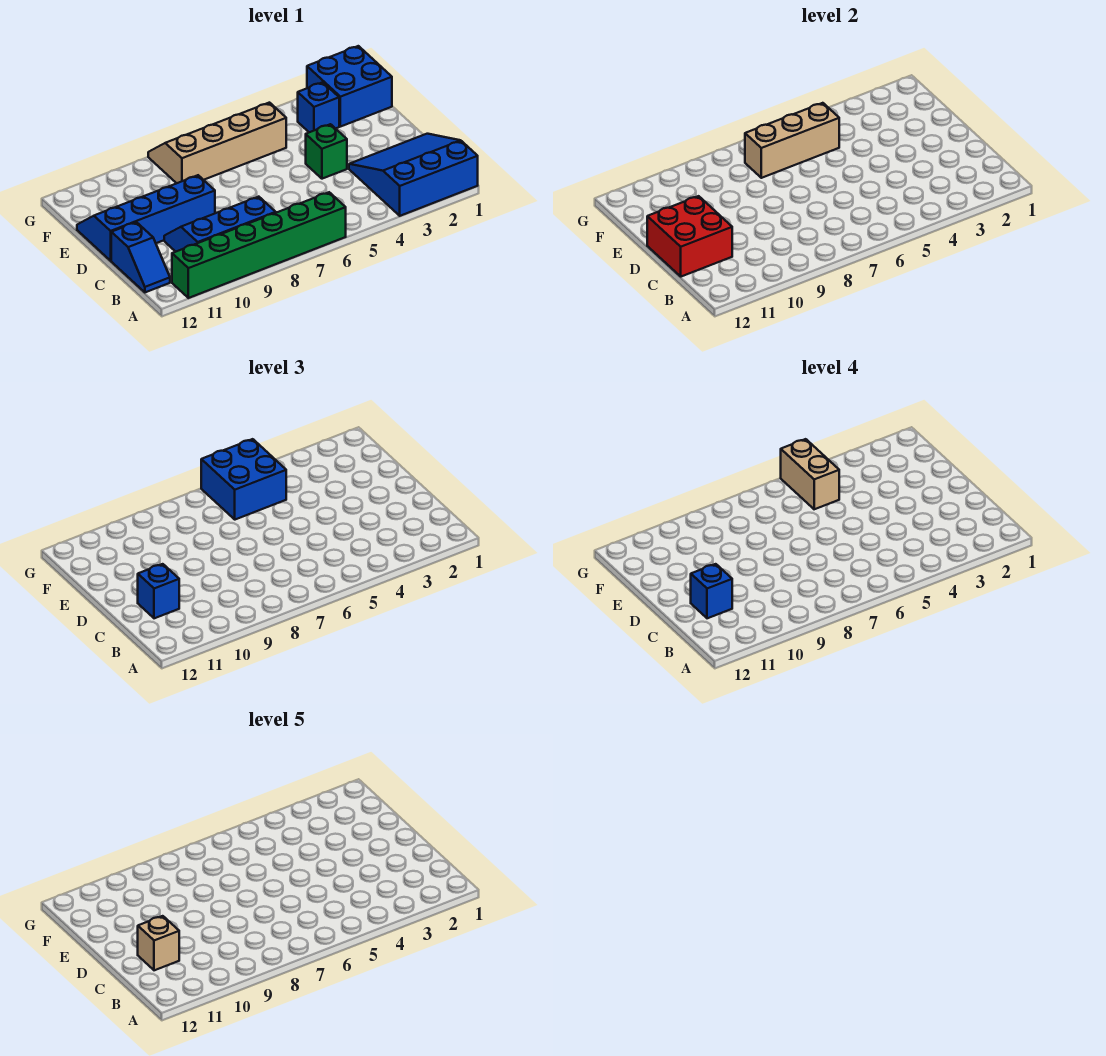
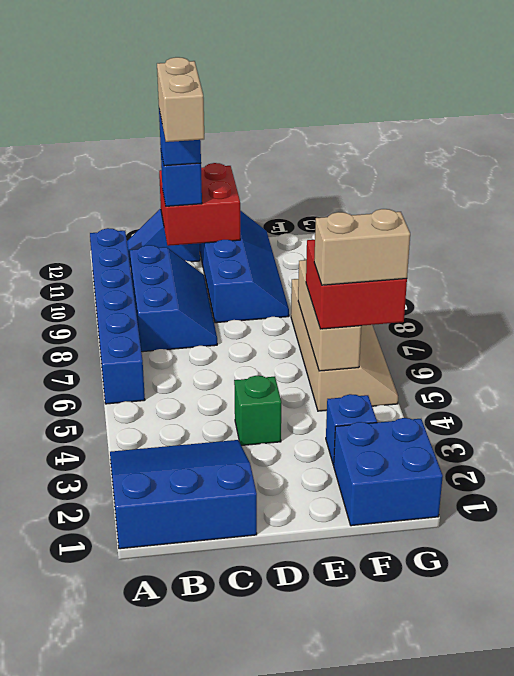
blue slope A1:C3 level 1 top A -> blue slope A1:C3 level 1 top 1
green brick A6:A11 level 1 -> blue brick A6:A11 level 1
tan brick C11 level 5 -> tan brick C10:C11 level 5
blue brick F5:G6 level 3 -> red brick F5:G6 level 3

